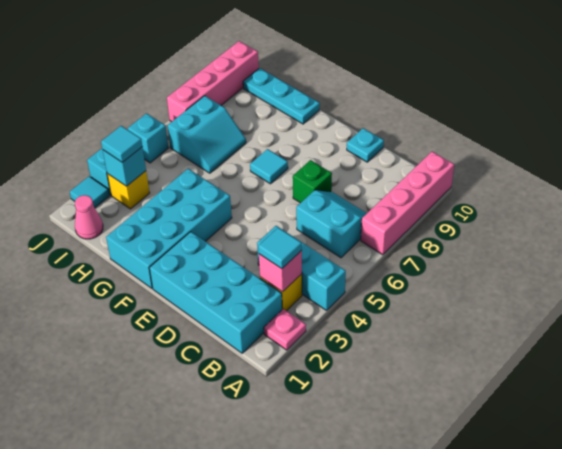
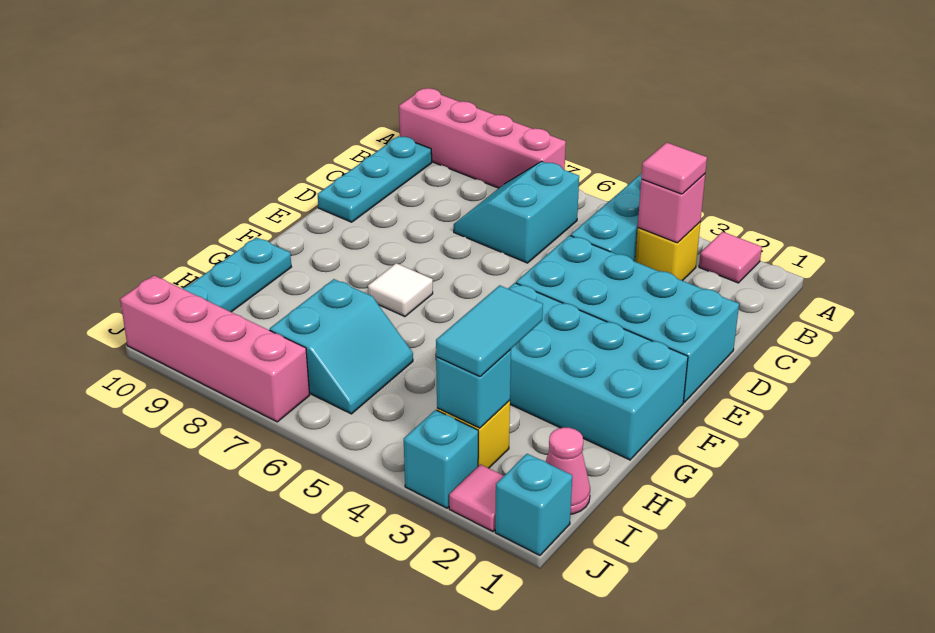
pink plate A2 level 1 -> pink tile A2 level 1
cyan brick B1:E2 level 1 -> cyan brick D1:E4 level 1
cyan tile B3 level 3 -> pink tile B3 level 3
green brick D7 level 1 -> none
cyan plate D10 level 1 -> cyan plate B10:D10 level 1
cyan tile F7 level 1 -> white tile F7 level 1
cyan slope H6:I7 level 1 top I -> cyan slope H6:I7 level 1 top 7
cyan tile I3 level 3 -> cyan tile H3:I3 level 3
cyan tile J2 level 1 -> pink tile J2 level 1
cyan brick J5 level 1 -> cyan brick J1 level 1

